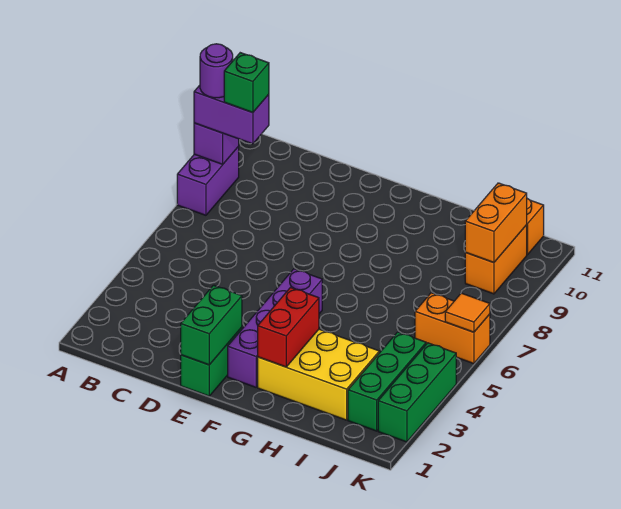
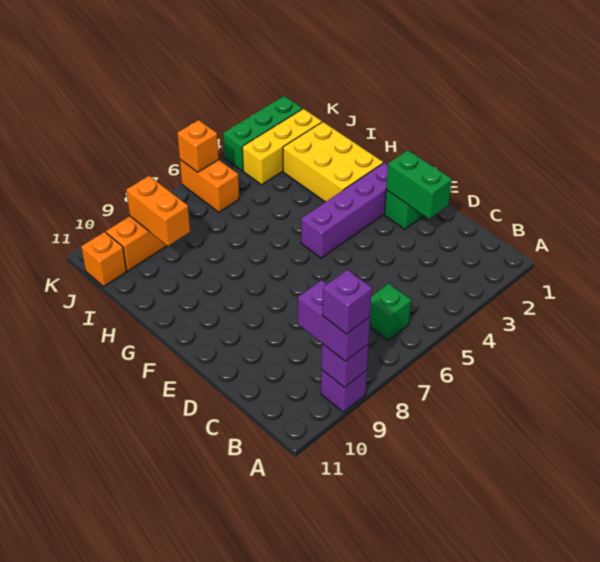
purple brick A8:A9 level 1 -> purple brick A9 level 1
purple round brick A9 level 4 -> purple brick A9 level 4
green brick B9 level 4 -> green brick B6 level 1
green brick E1:E2 level 2 -> green brick D2:E2 level 2
red brick G2:G3 level 2 -> none
green brick J2:J4 level 1 -> yellow brick J2:J4 level 1
orange brick J9:J10 level 2 -> orange brick I9:J9 level 2
orange tile K6 level 2 -> orange brick K6 level 2

